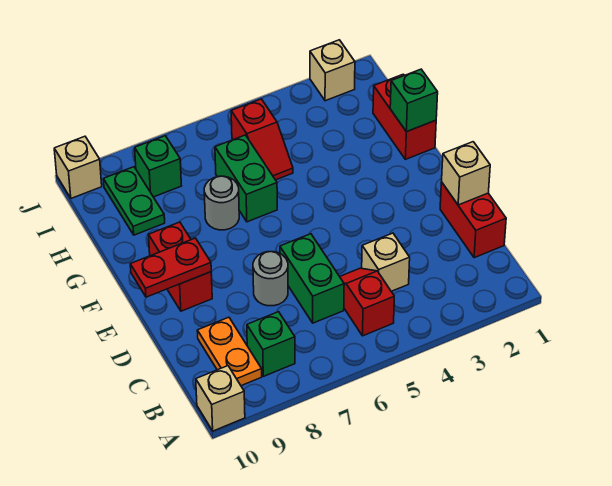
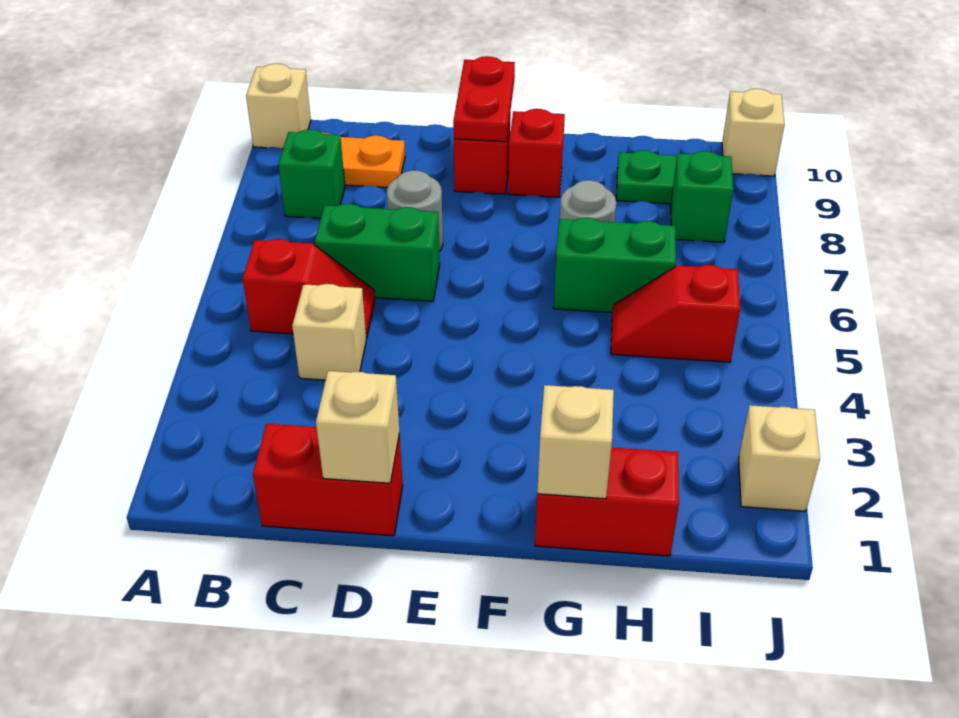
green brick G1 level 2 -> tan brick G1 level 2

